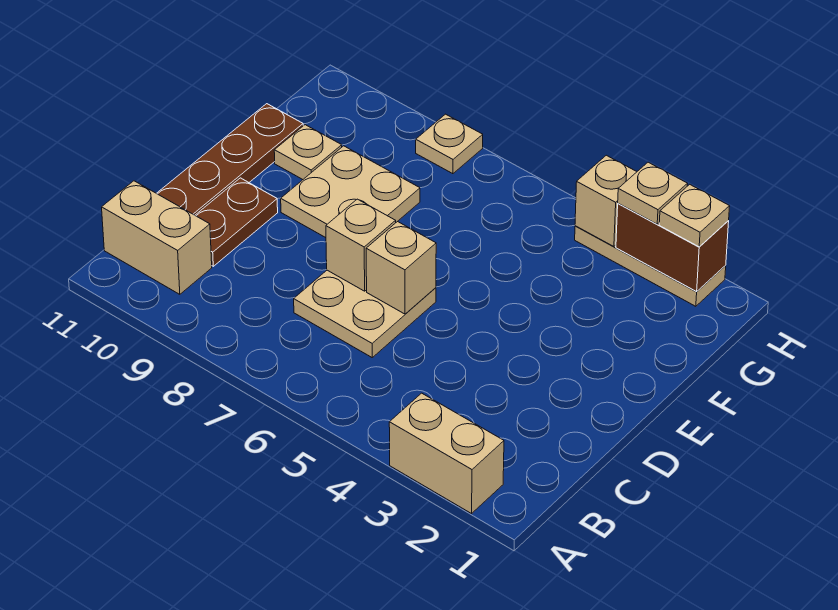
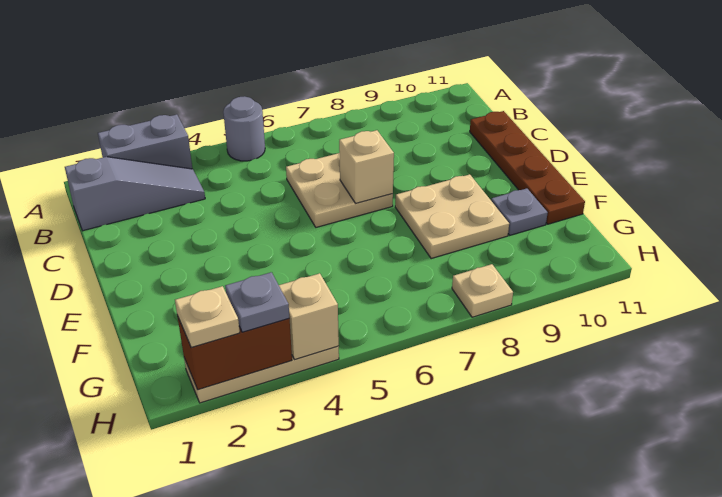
tan brick A2:A3 level 1 -> grey brick A2:A3 level 1
none -> grey round brick A5 level 1
none -> grey slope B1:B3 level 1 top 1
tan brick B10:B11 level 1 -> none
brown plate C10:D10 level 1 -> none
tan brick D6 level 2 -> none
tan plate F10 level 1 -> grey plate F10 level 1
tan plate H3 level 3 -> grey plate H3 level 3

